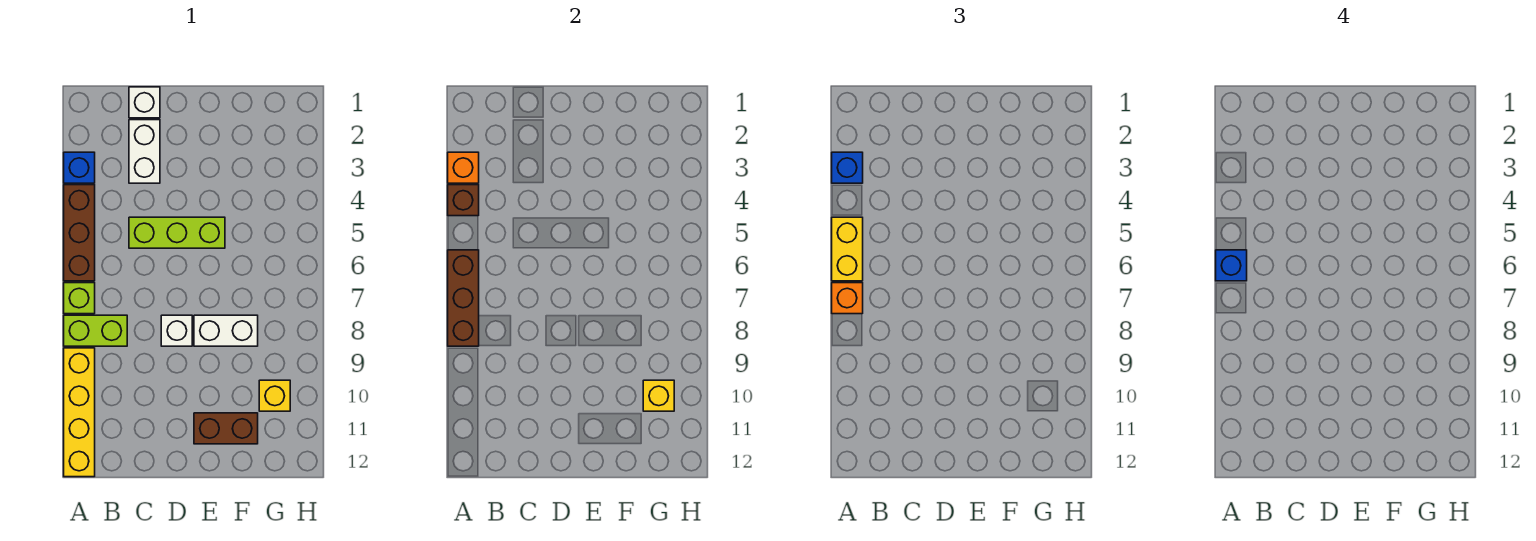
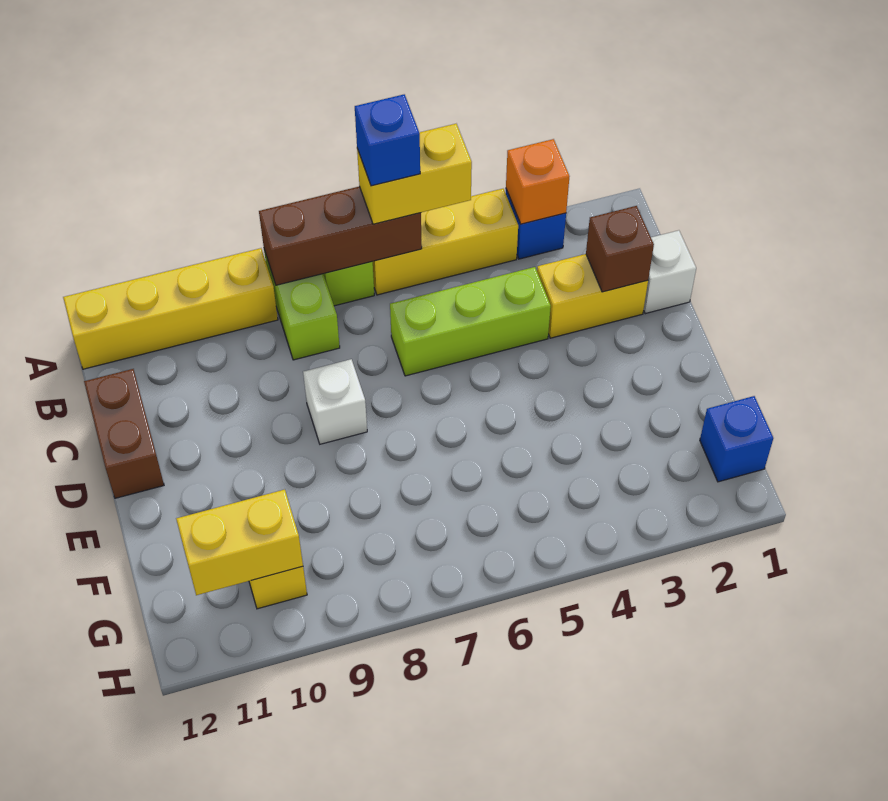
blue brick A3 level 3 -> blue brick G1 level 1
brown brick A4:A6 level 1 -> yellow brick A4:A6 level 1
brown brick A4 level 2 -> brown brick C2 level 2
orange brick A7 level 3 -> none
white brick C2:C3 level 1 -> yellow brick C2:C3 level 1
lime brick C5:E5 level 1 -> lime brick C4:C6 level 1
white brick E8:F8 level 1 -> none
brown brick E11:F11 level 1 -> brown brick C12:D12 level 1
yellow brick G10 level 2 -> yellow brick G10:G11 level 2

